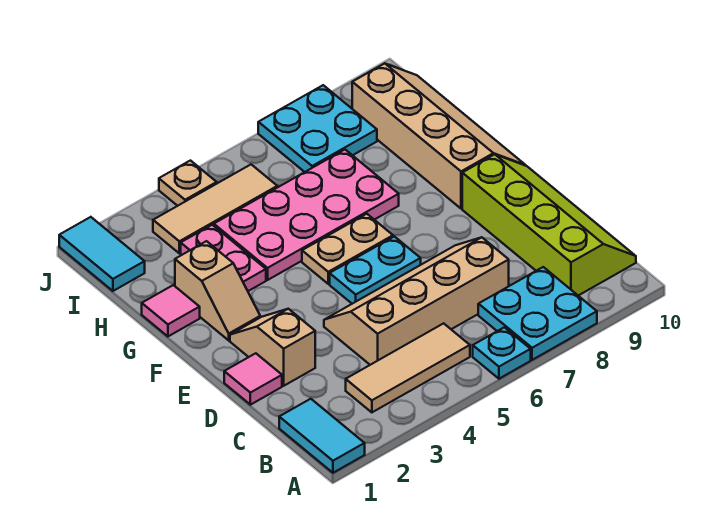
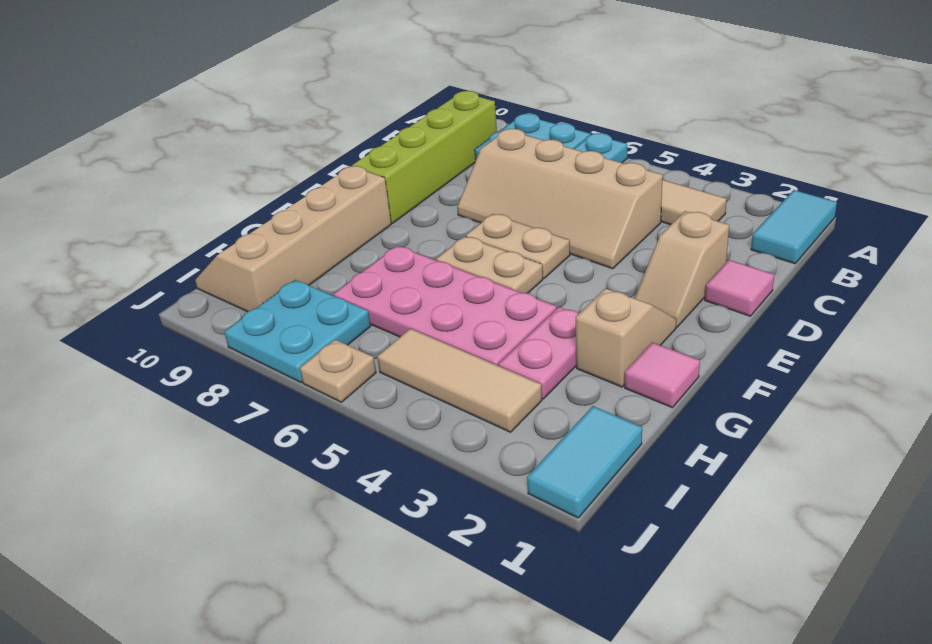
cyan plate E5:E6 level 1 -> tan plate E5:E6 level 1
tan plate J4 level 1 -> tan plate J6 level 1

